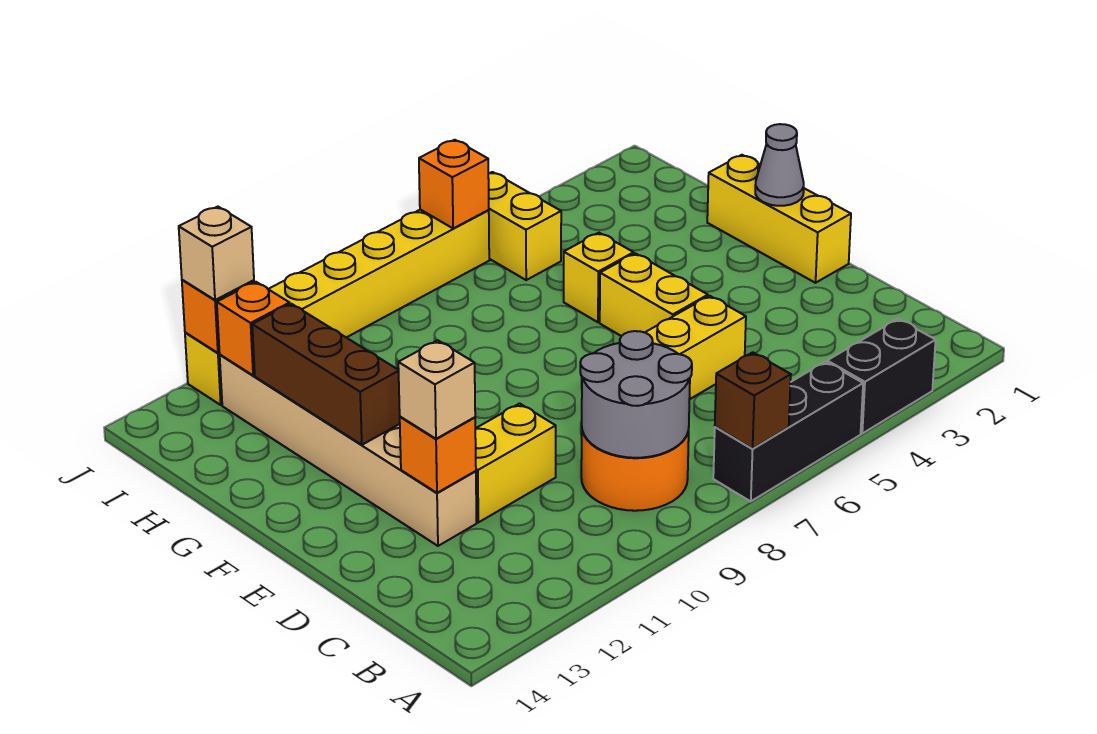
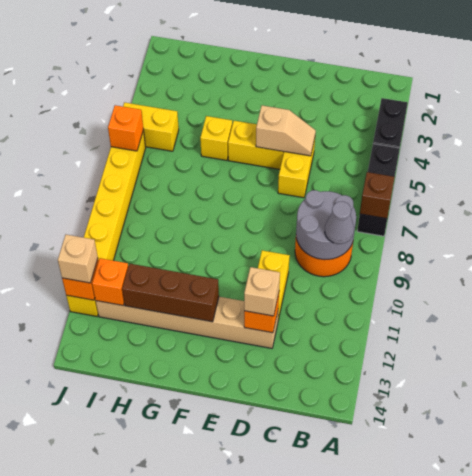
none -> tan slope D5:E5 level 2 top E
yellow brick E1:G1 level 1 -> none
grey cone F1 level 2 -> grey cone B9 level 3

